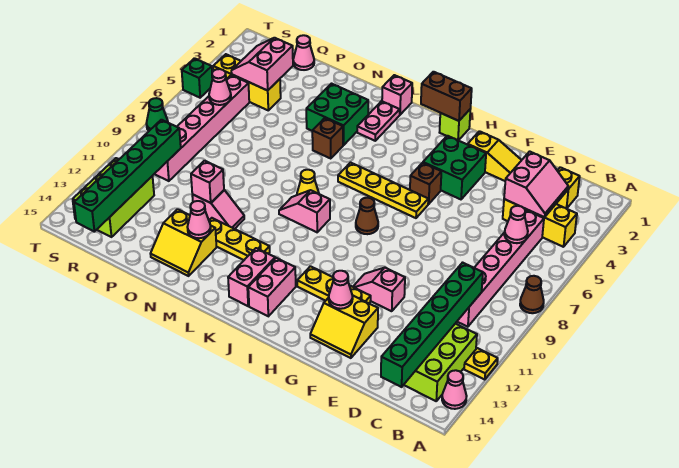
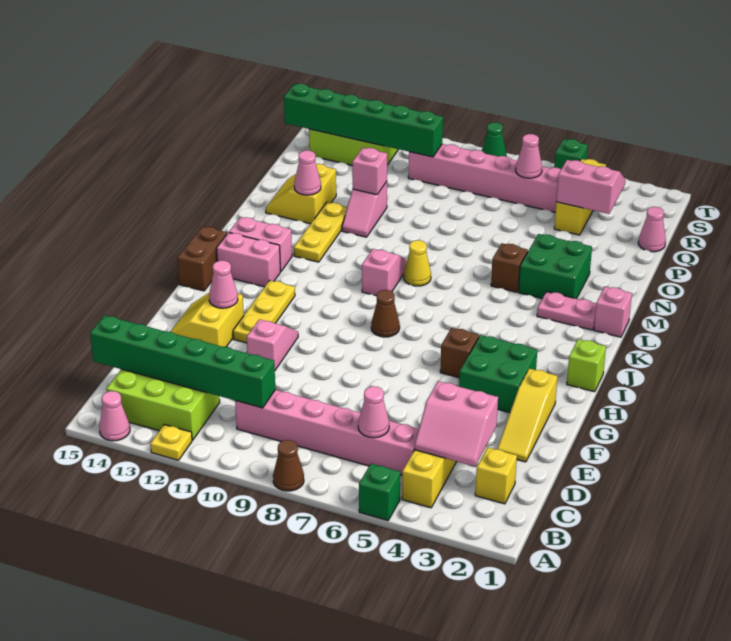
none -> green brick A5 level 1
yellow plate H6:K6 level 1 -> none
brown brick I1:J1 level 2 -> brown brick I15:J15 level 1

